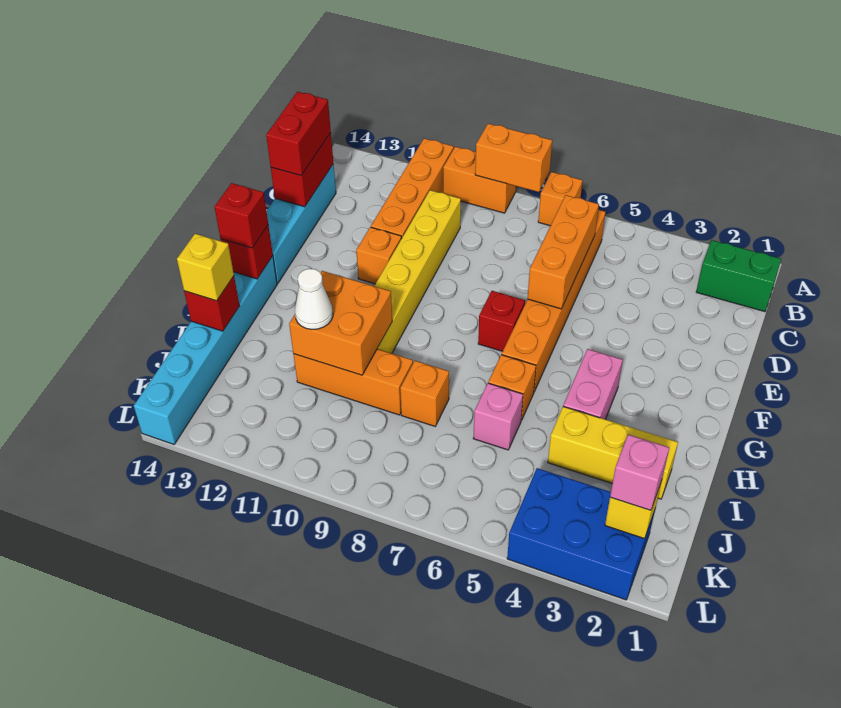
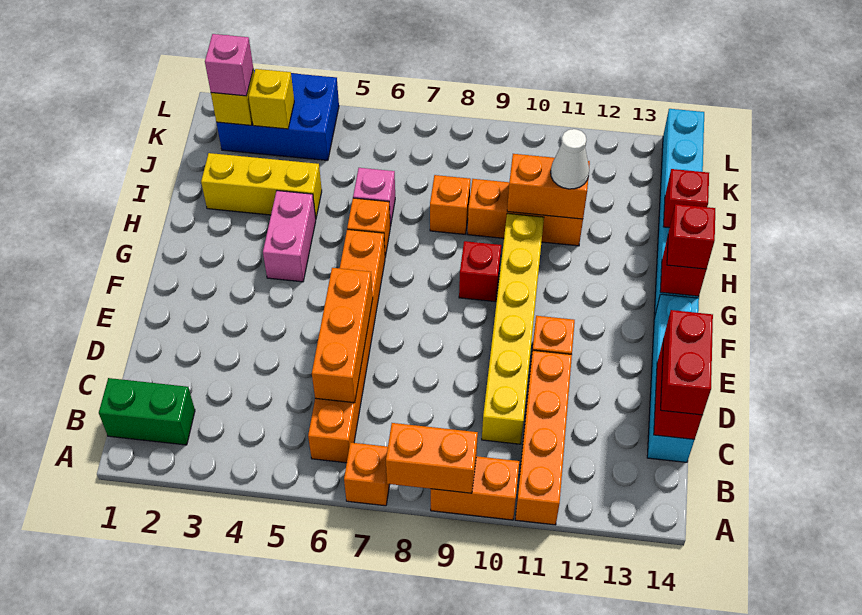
red brick F7 level 1 -> red brick G9 level 1
orange brick H10:I11 level 2 -> orange brick I10:I11 level 2
yellow brick I14 level 3 -> yellow brick K3 level 2

